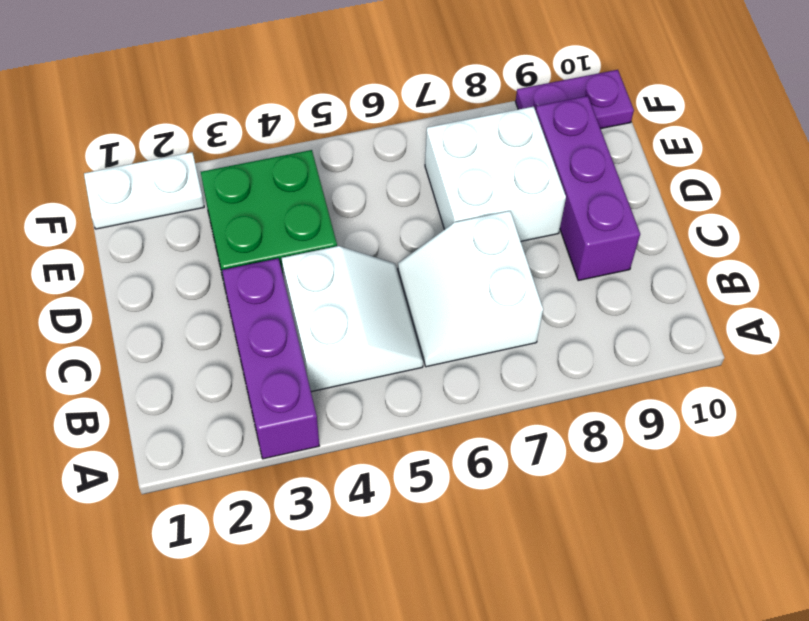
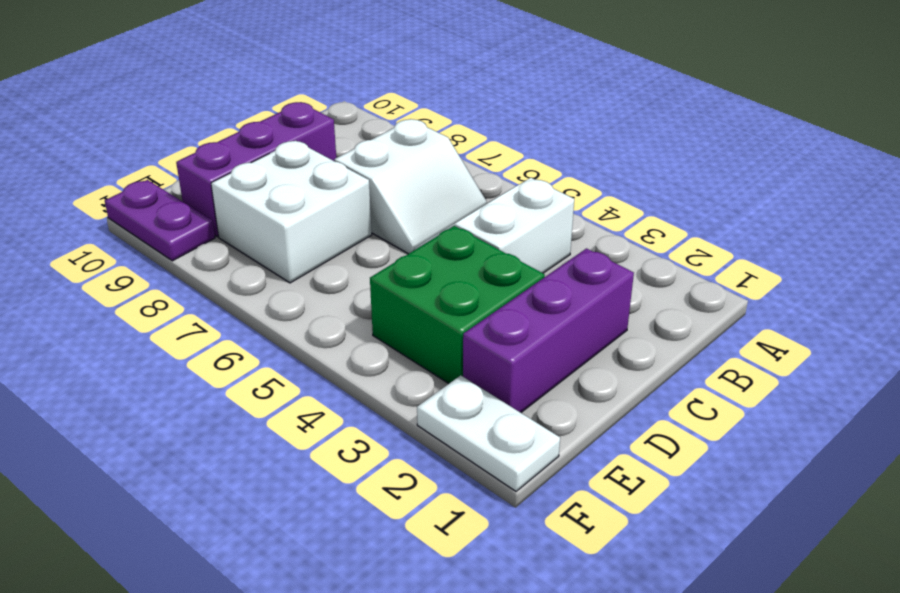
purple brick A3:C3 level 1 -> purple brick C2:E2 level 1

